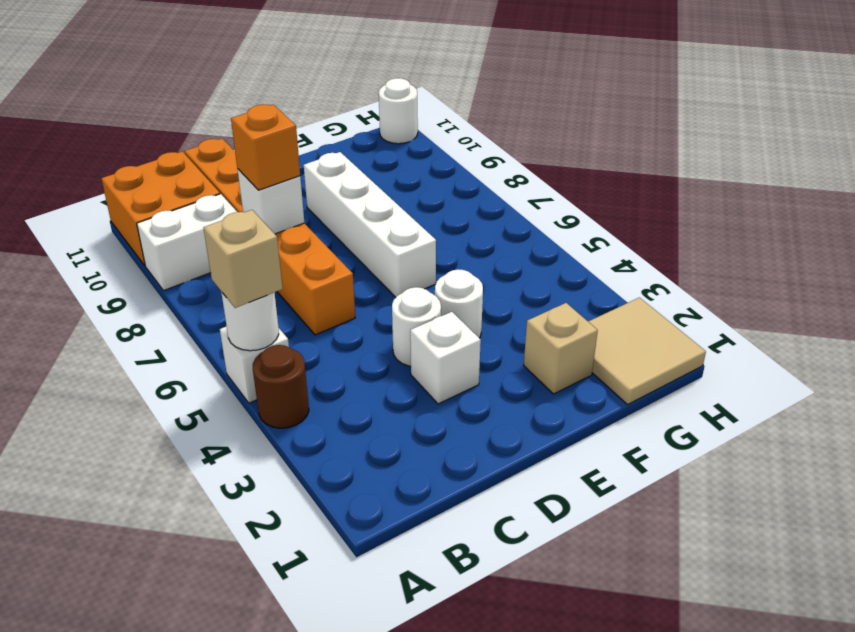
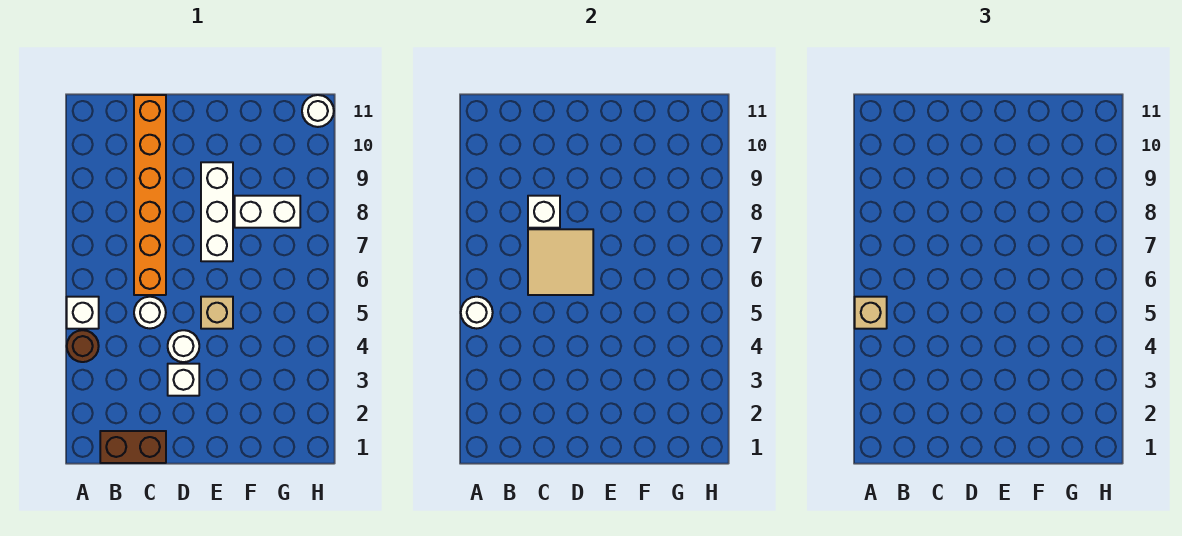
white brick A9:B9 level 1 -> white brick F8:G8 level 1
orange brick A10:B11 level 1 -> none
none -> brown brick B1:C1 level 1
orange brick C8 level 3 -> none
white round brick E4 level 1 -> white round brick C5 level 1
white brick E6:E9 level 1 -> white brick E7:E9 level 1
tan brick F2 level 1 -> tan brick E5 level 1
tan tile G1:H2 level 1 -> tan tile C6:D7 level 2

